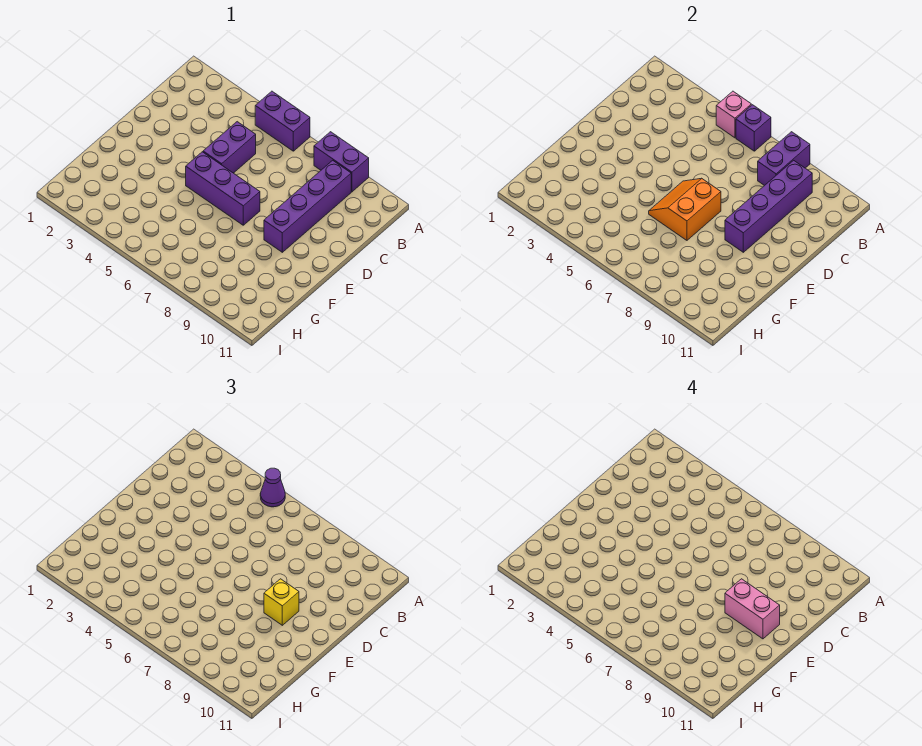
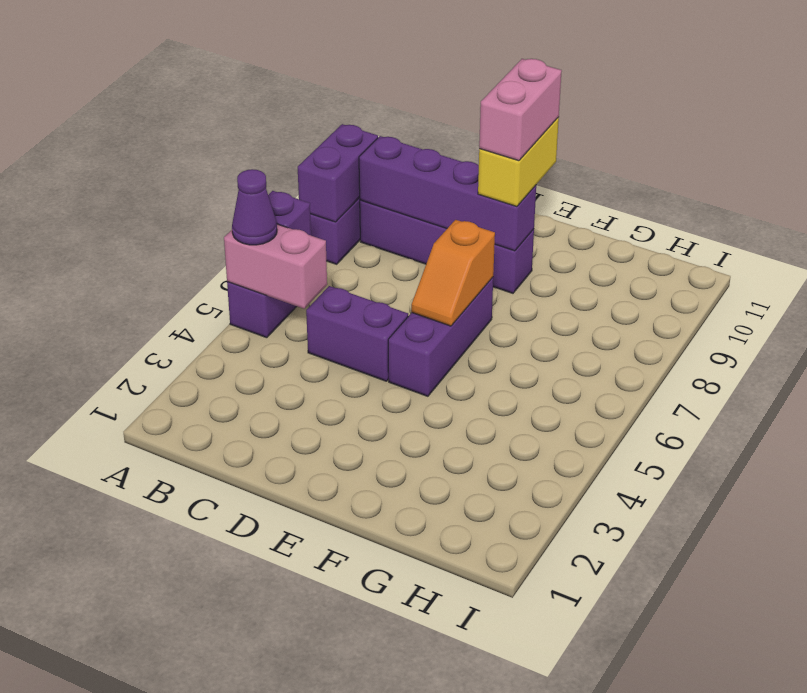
pink brick A5 level 2 -> pink brick A5:B5 level 2
purple brick A8:B8 level 2 -> purple brick A8:A9 level 2
orange slope E6:F7 level 2 top 7 -> orange slope E6:E7 level 2 top 7
yellow brick E9 level 3 -> yellow brick E9:E10 level 3

